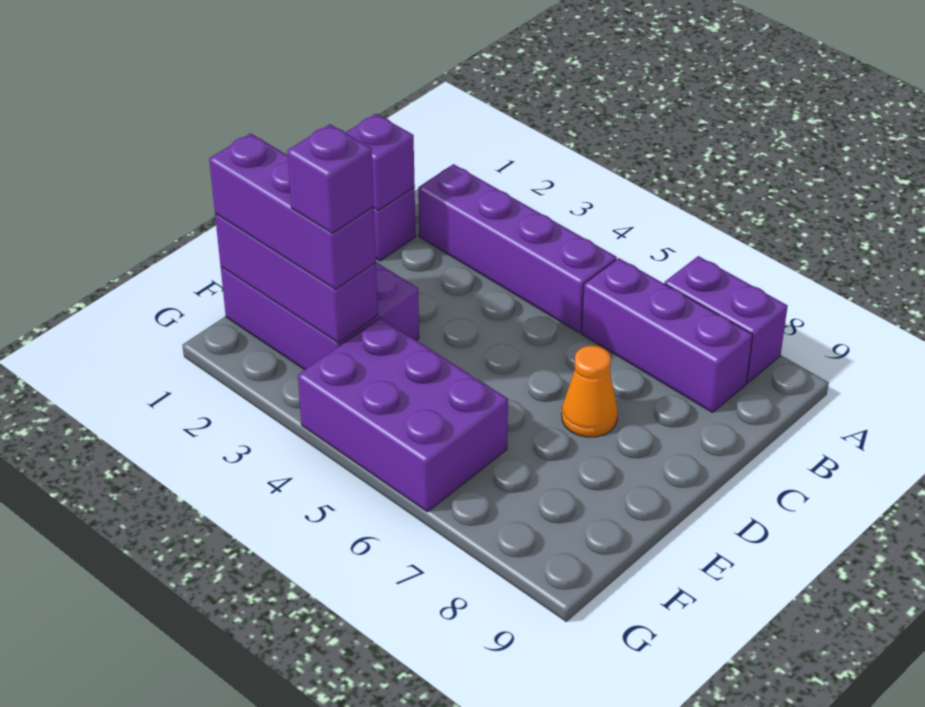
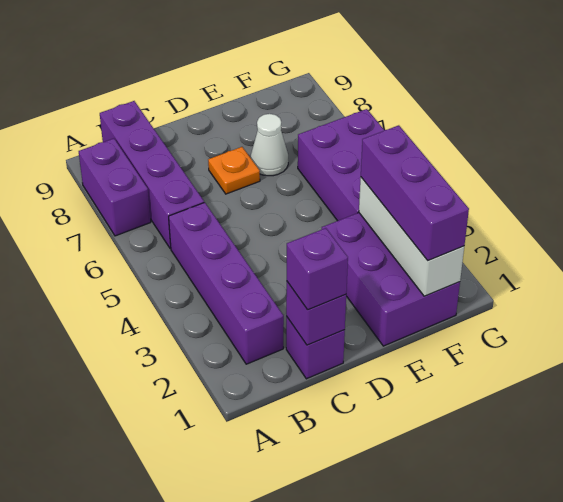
purple brick B6:B8 level 1 -> purple brick B6:B9 level 1
orange cone D7 level 1 -> orange plate D7 level 1
none -> white cone E7 level 1
purple brick F1:F3 level 2 -> white brick F1:F3 level 2
purple brick F3 level 4 -> purple brick C1 level 3

